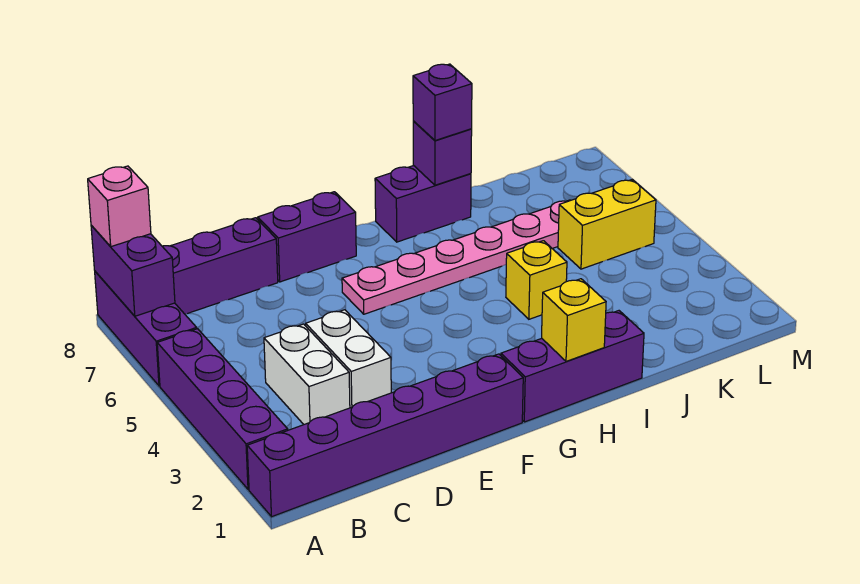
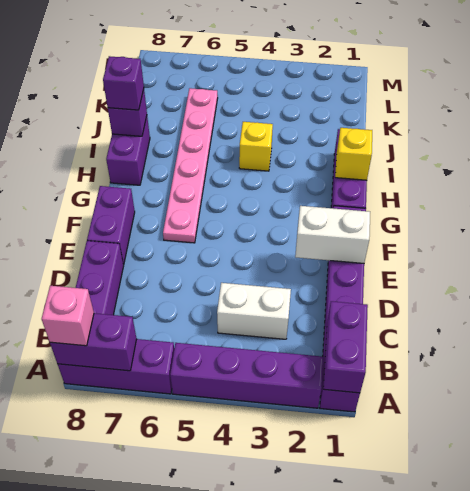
none -> purple brick A1:B1 level 2
white brick D3:D4 level 1 -> white brick E1:E2 level 2
yellow brick K5:L5 level 1 -> none

